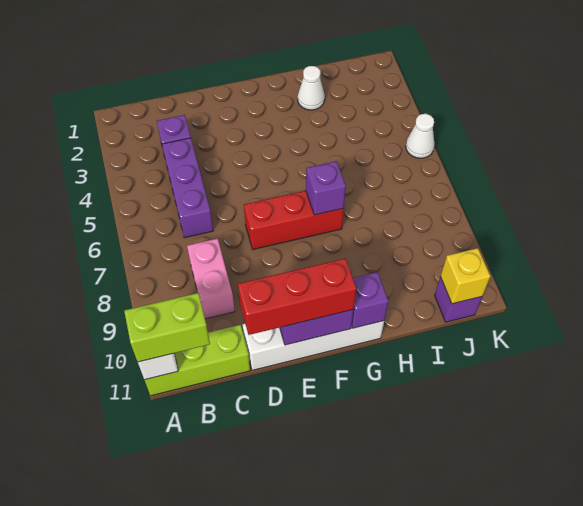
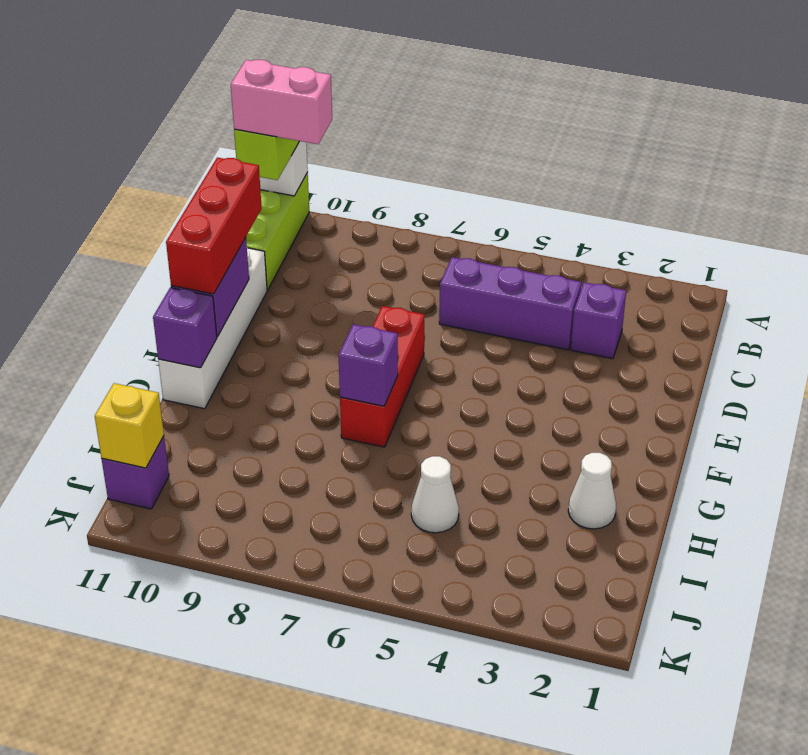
pink brick C8:C9 level 1 -> pink brick B10:B11 level 4
white cone K5 level 1 -> white cone I5 level 1

